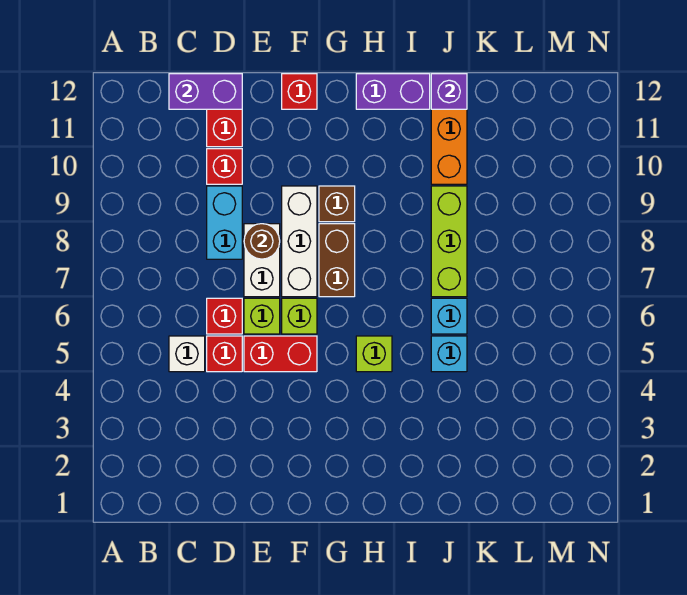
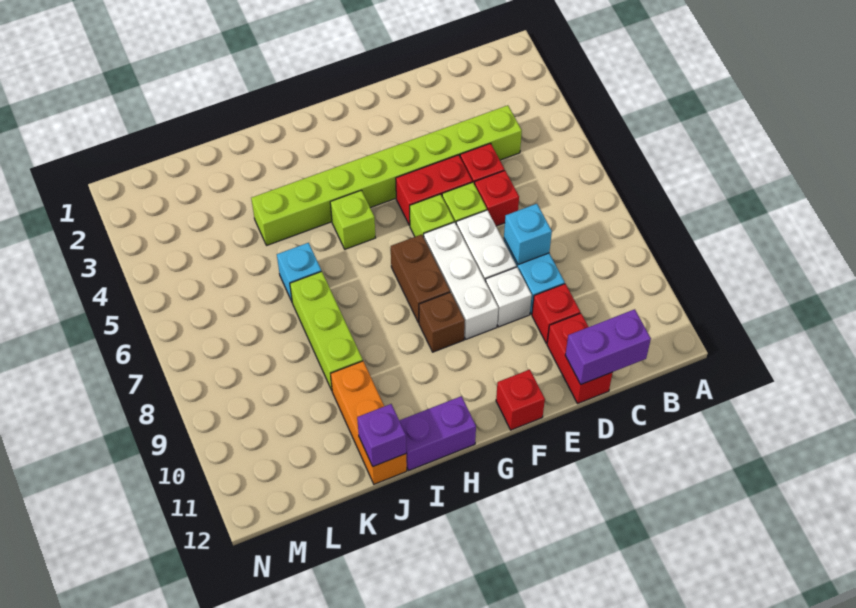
none -> lime brick C4:J4 level 1
white brick C5 level 1 -> white brick E9 level 1
brown round brick E8 level 2 -> none
cyan brick J5 level 1 -> cyan brick D8 level 2

